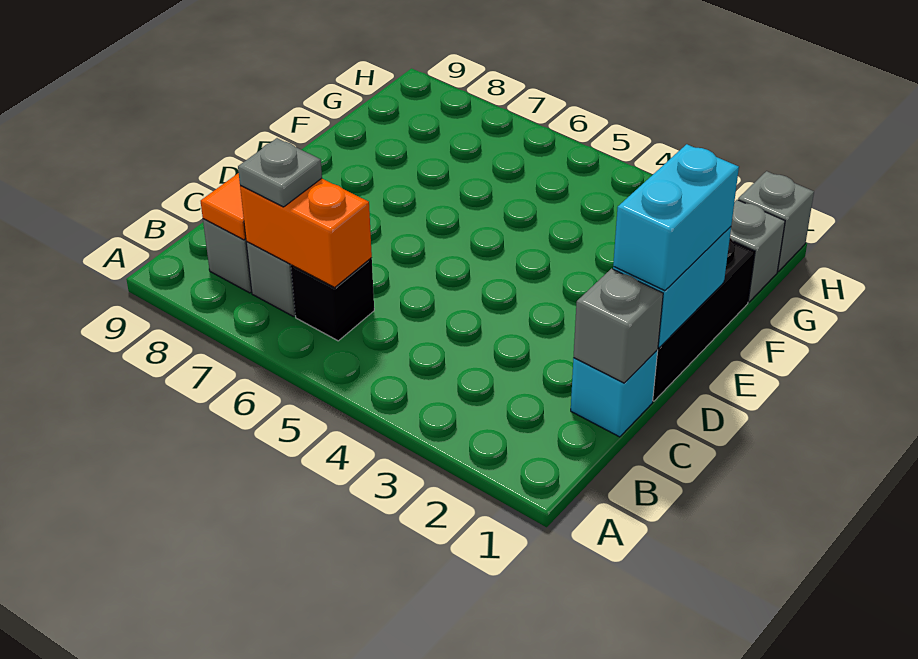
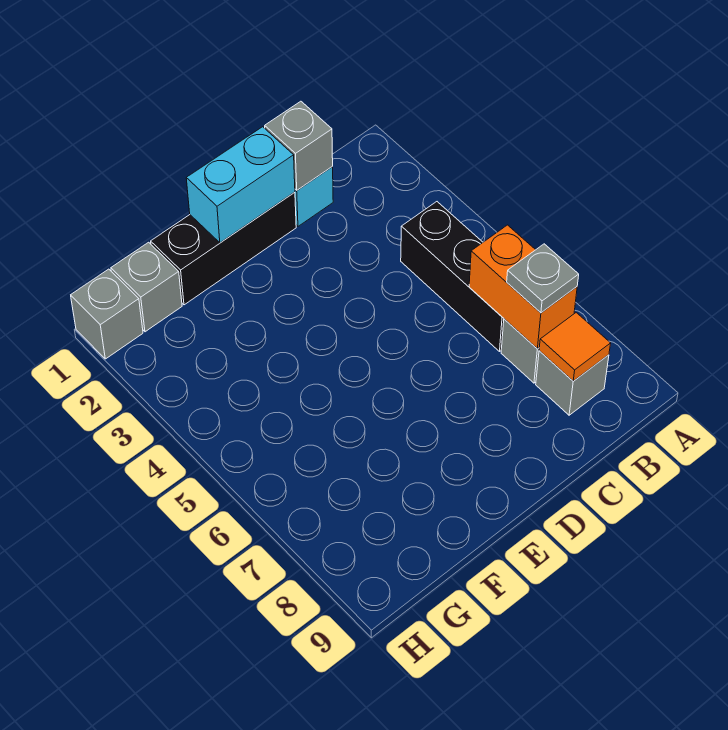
black brick B6 level 1 -> black brick B4:B6 level 1
cyan brick D1:E1 level 3 -> none

